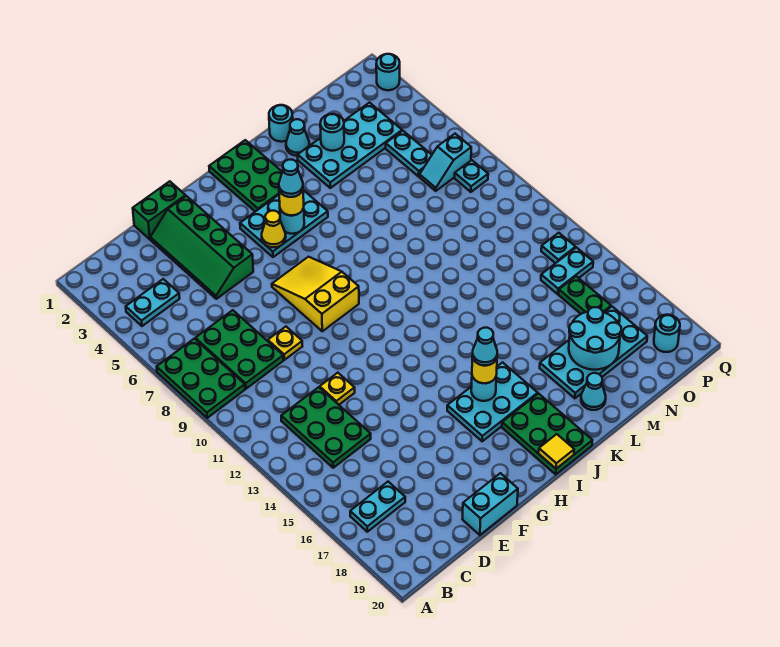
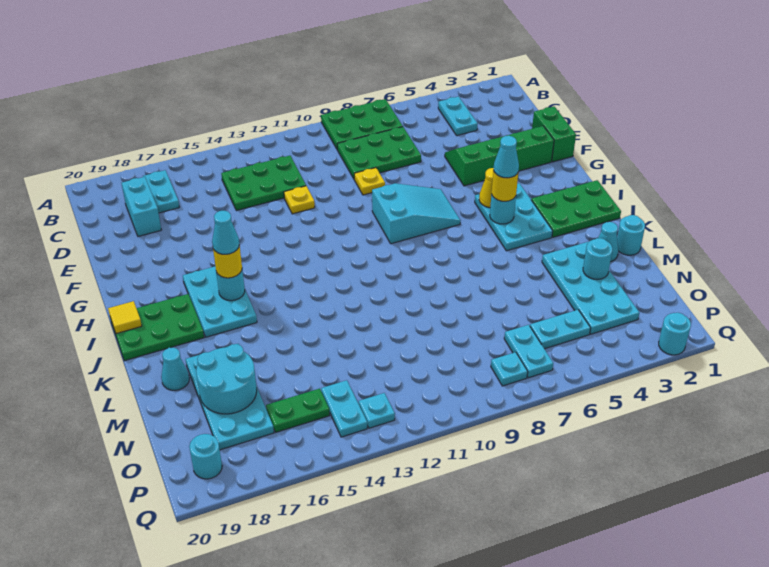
cyan brick E20:F20 level 1 -> cyan brick C18:D18 level 1
yellow slope G7:H9 level 1 top 9 -> cyan slope G7:H9 level 1 top 9
cyan slope O7:P7 level 1 top P -> cyan plate O7:P7 level 1

